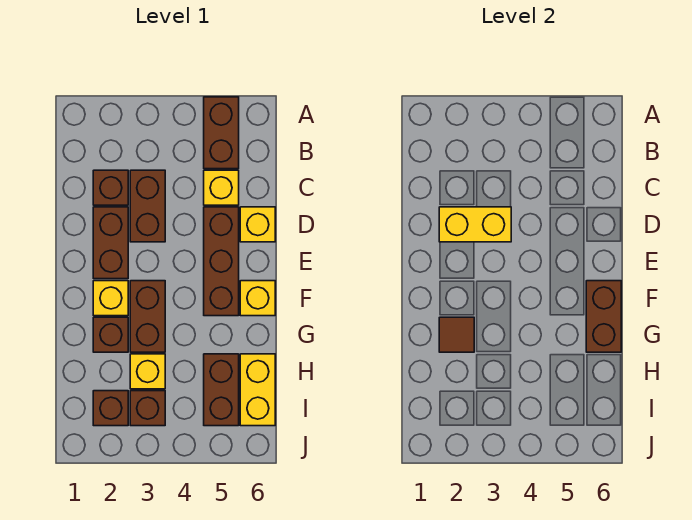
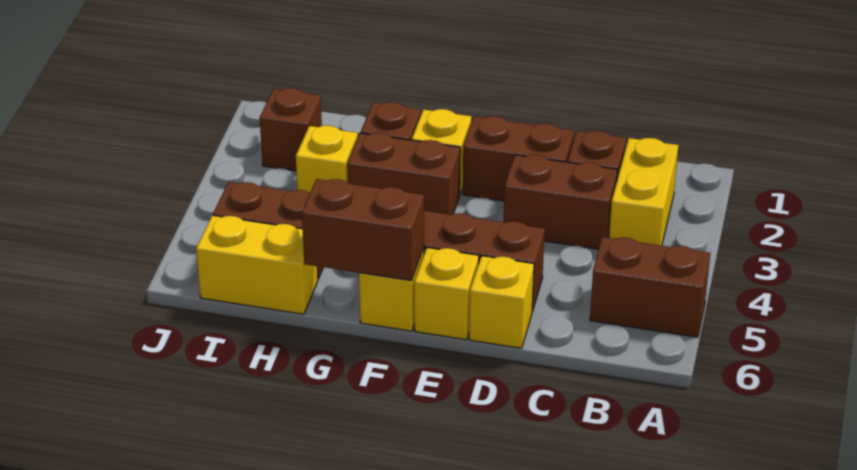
yellow brick C5 level 1 -> yellow brick E6 level 1
yellow brick D2:D3 level 2 -> yellow brick B2:B3 level 1
brown tile G2 level 2 -> none
brown brick I3 level 1 -> none

